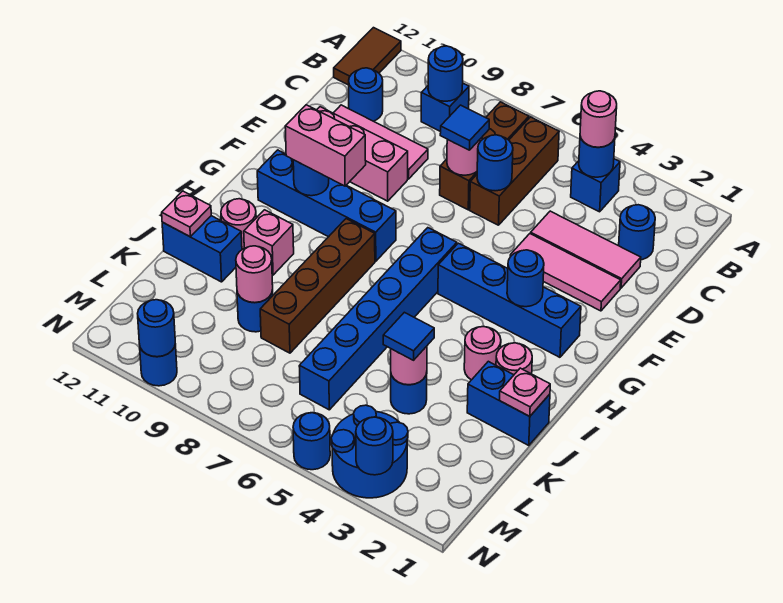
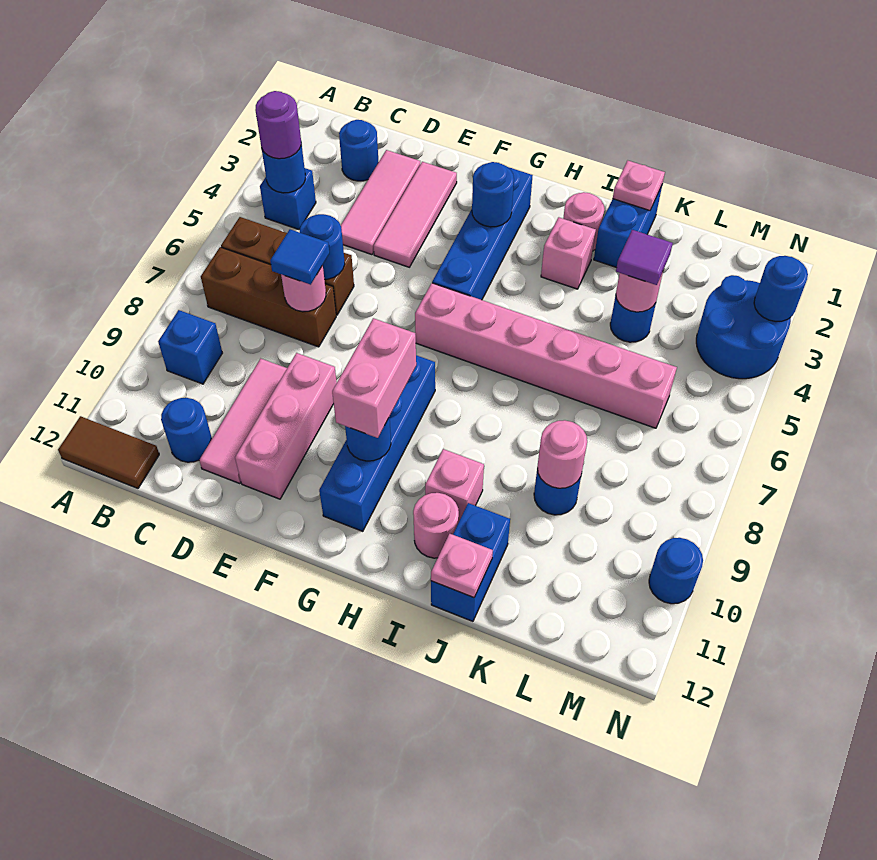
pink round brick B4 level 3 -> purple round brick B4 level 3
blue round brick B9 level 2 -> none
blue brick G6:L6 level 1 -> pink brick G6:L6 level 1
brown brick H8:K8 level 1 -> none
pink round brick I3 level 1 -> pink brick I3 level 1
blue tile K4 level 3 -> purple tile K4 level 3
blue round brick N5 level 1 -> none
blue round brick N10 level 2 -> none

